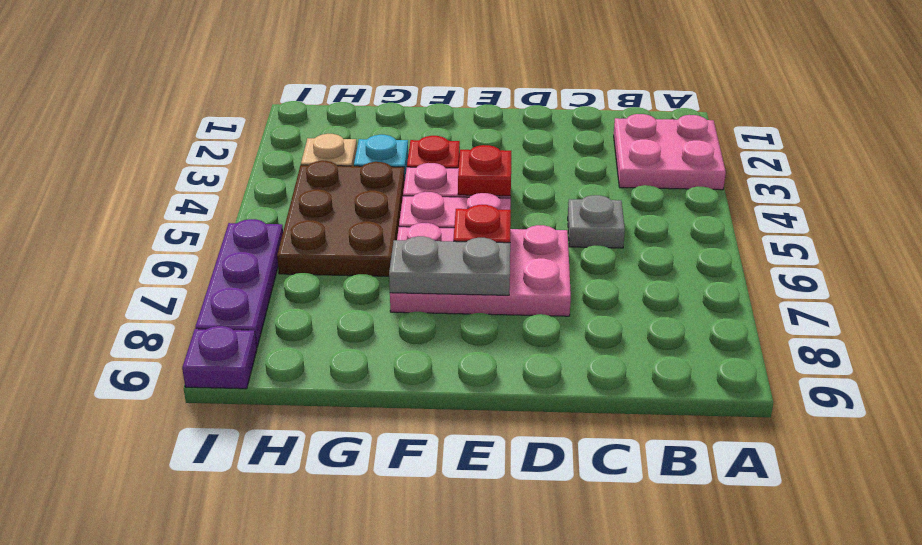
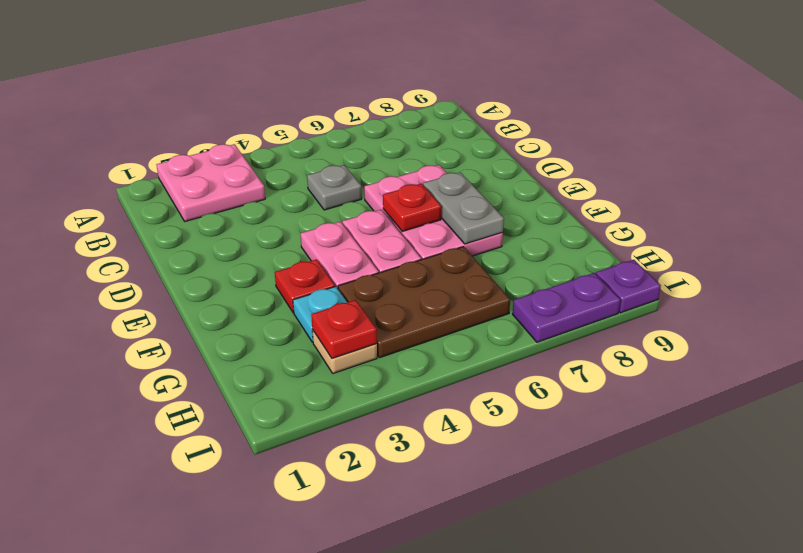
red plate E4 level 2 -> red plate H3 level 2
purple plate I6:I8 level 1 -> purple plate I7:I8 level 1

